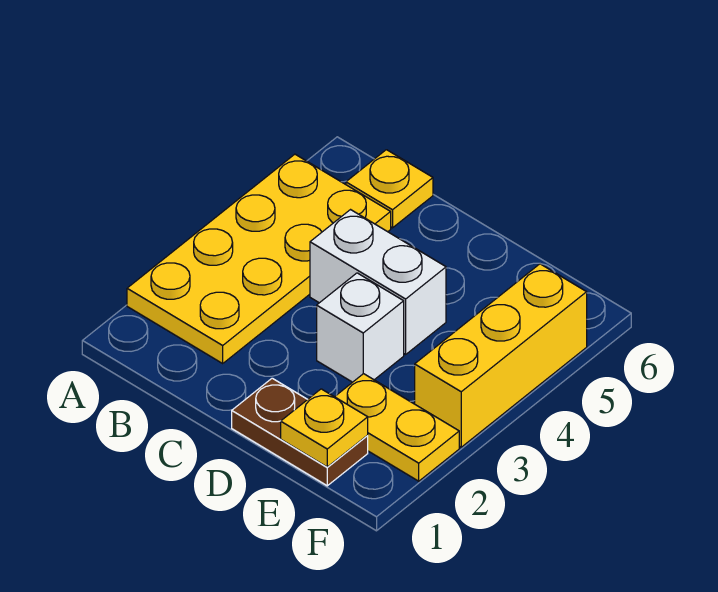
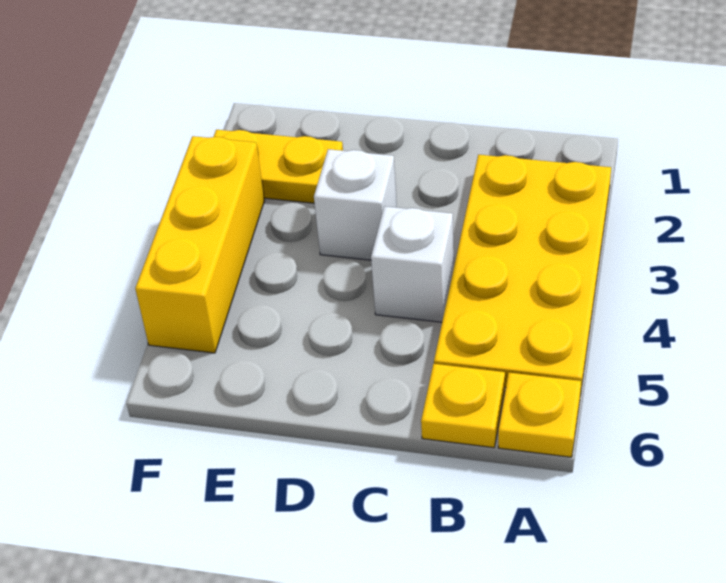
white brick C4:D4 level 1 -> white brick C4 level 1
brown plate D1:E1 level 1 -> none
yellow plate E1 level 2 -> yellow plate A6 level 1

